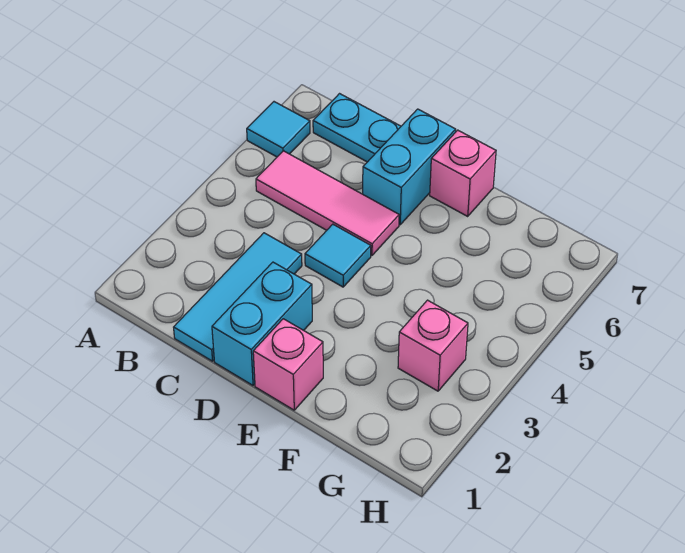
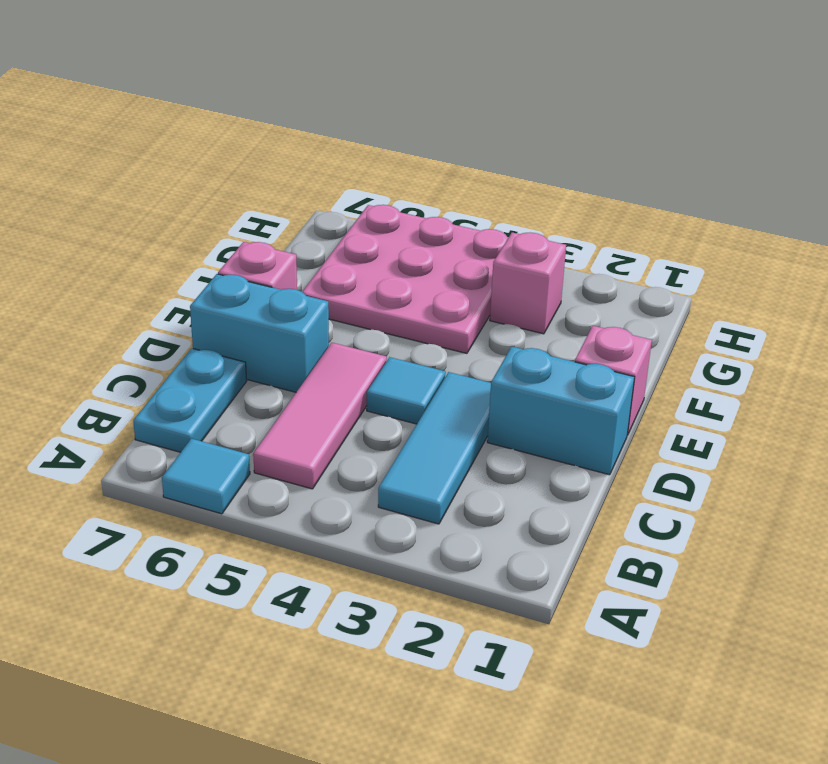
cyan tile C1:C3 level 1 -> cyan tile B3:D3 level 1
none -> pink plate F4:H6 level 1

